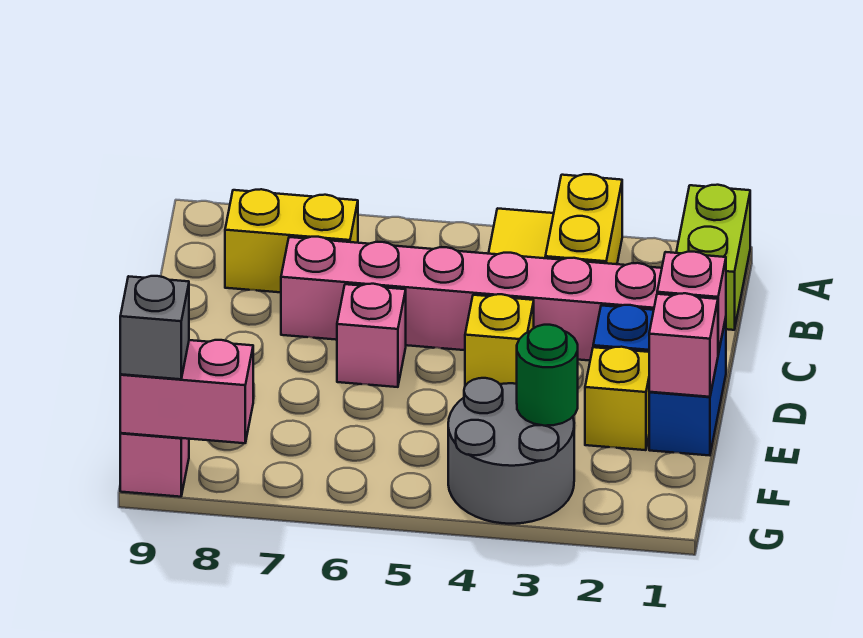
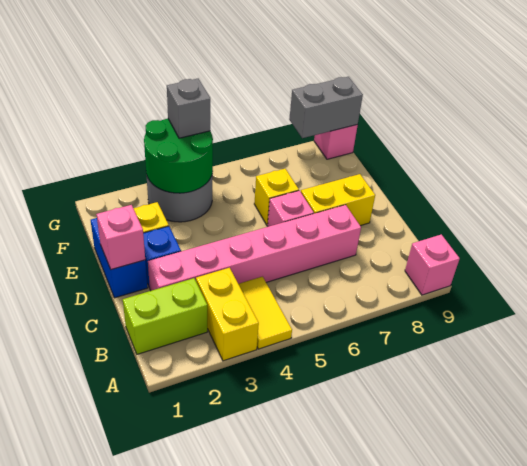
lime brick A1:B1 level 1 -> lime brick B1:B2 level 1
yellow brick B7:B8 level 1 -> yellow brick D7:D8 level 1
yellow brick D4 level 1 -> yellow brick E6 level 1
pink brick E1 level 2 -> pink brick A9 level 1
green round brick F3 level 2 -> green round brick F3:G4 level 2
pink brick G8:G9 level 2 -> grey brick G8:G9 level 2
grey brick G9 level 3 -> grey brick G4 level 3

